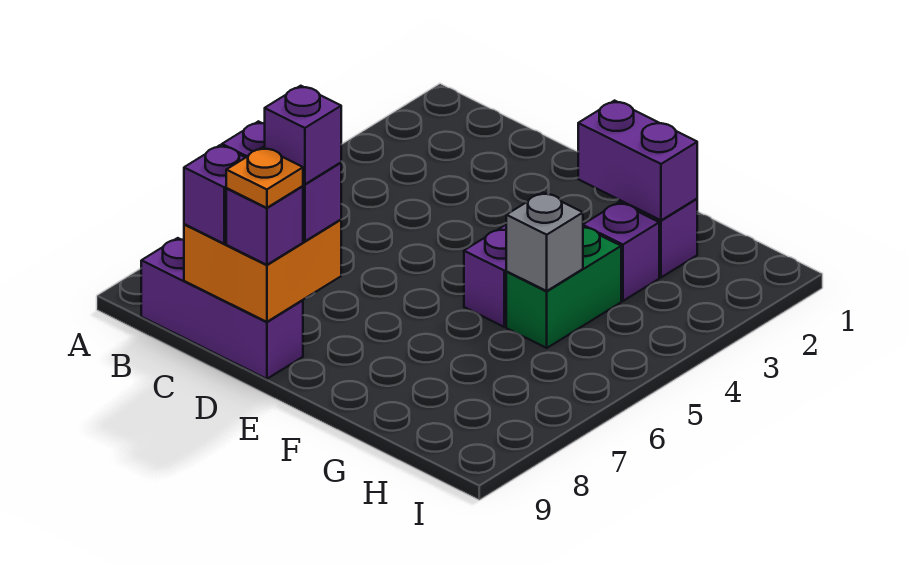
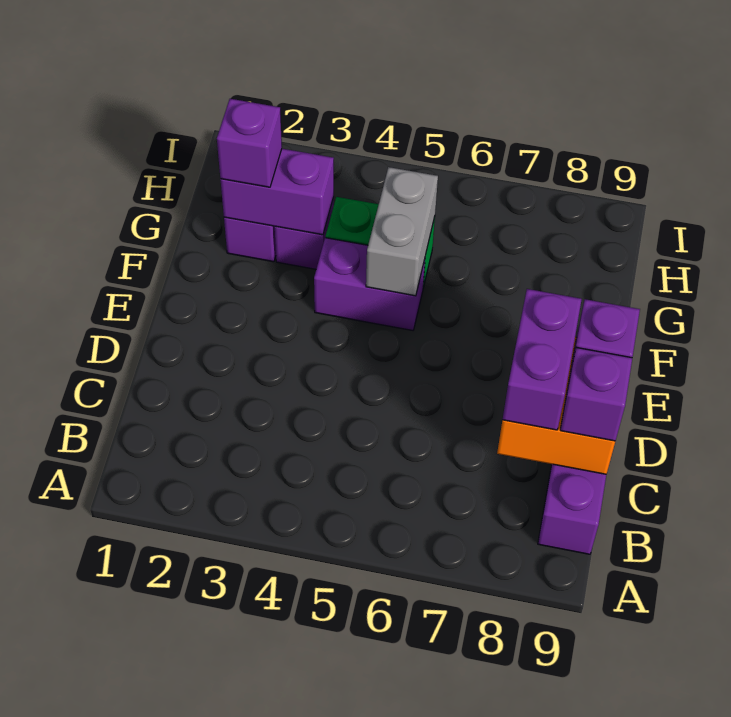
purple brick D8 level 4 -> purple brick G2 level 3
orange plate D9 level 4 -> none
purple brick F2:G2 level 2 -> purple brick G2:G3 level 2
grey brick G5 level 2 -> grey brick F5:G5 level 2

